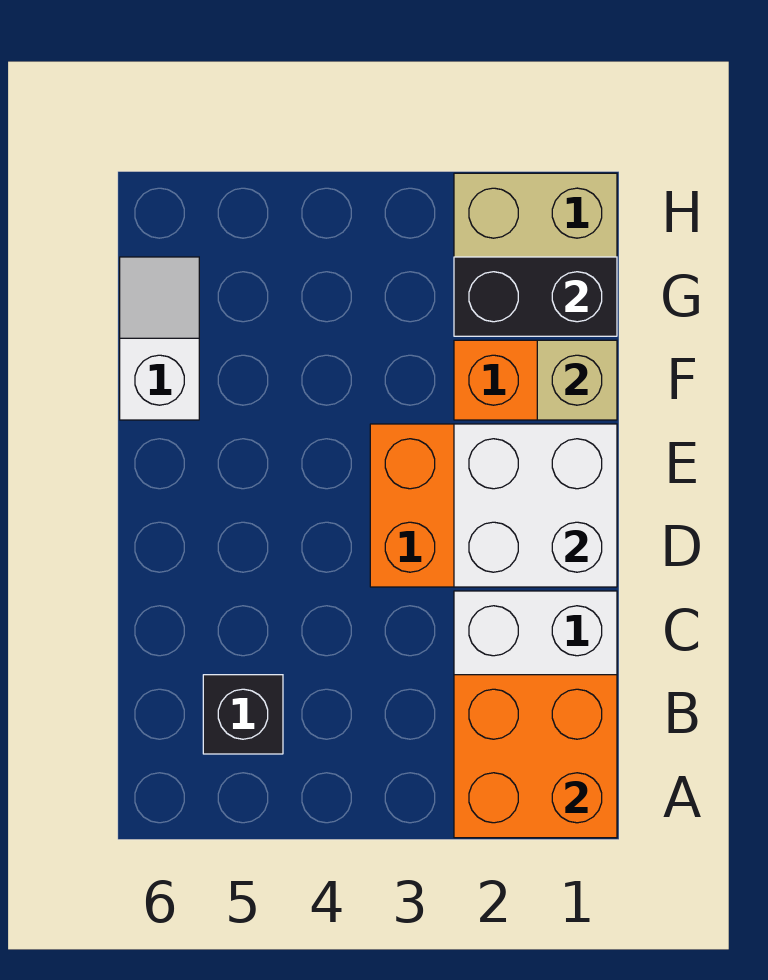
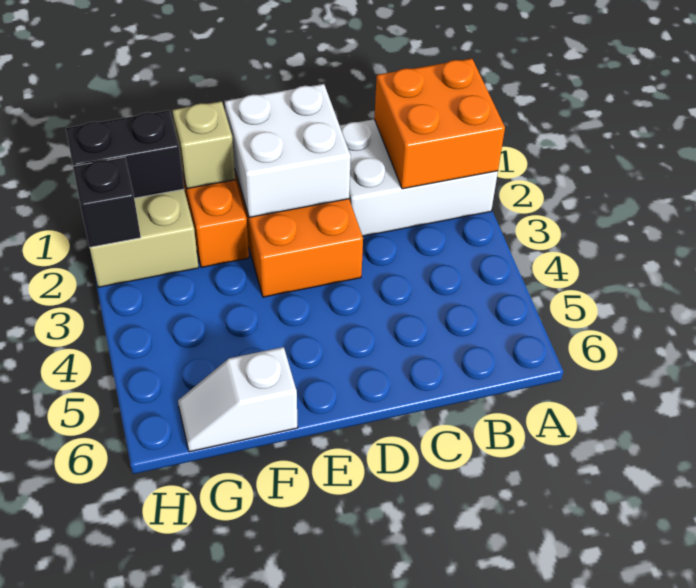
black brick B5 level 1 -> black brick H2 level 2
black brick G1:G2 level 2 -> black brick G1:H1 level 2

